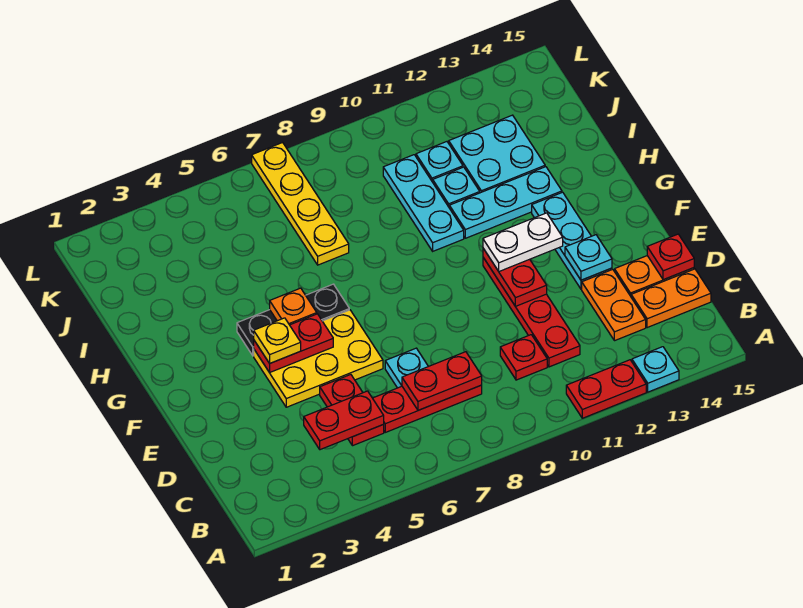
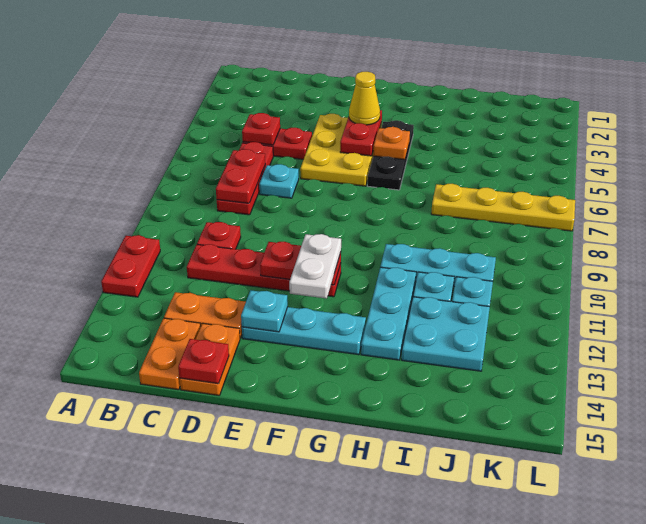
cyan plate A13 level 1 -> none
red plate C4:C5 level 2 -> red plate C5 level 2
yellow plate F4 level 3 -> yellow cone F4 level 3

